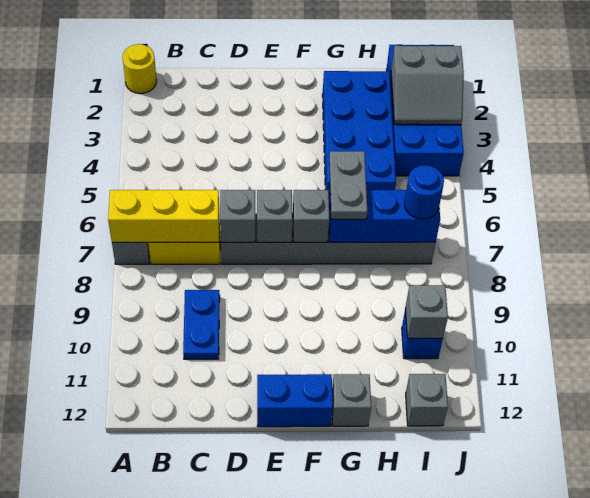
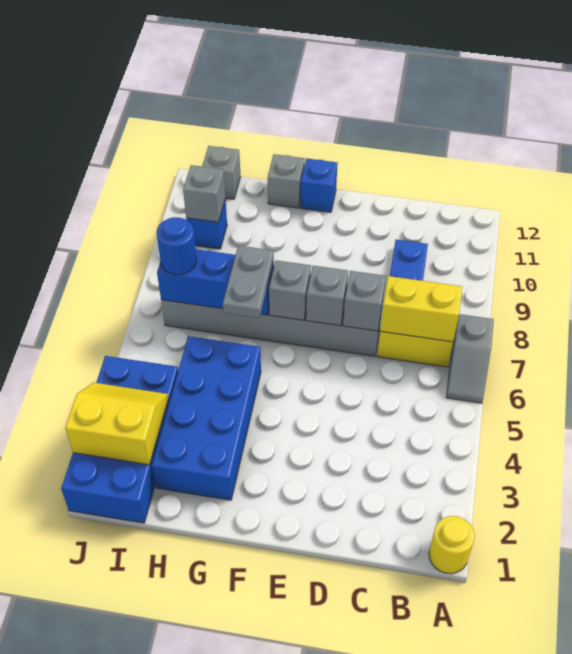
yellow brick A7:C7 level 2 -> yellow brick B7:C7 level 2
blue brick E12:F12 level 1 -> blue brick F12 level 1
grey slope I2:J3 level 2 top 2 -> yellow slope I2:J3 level 2 top 2

